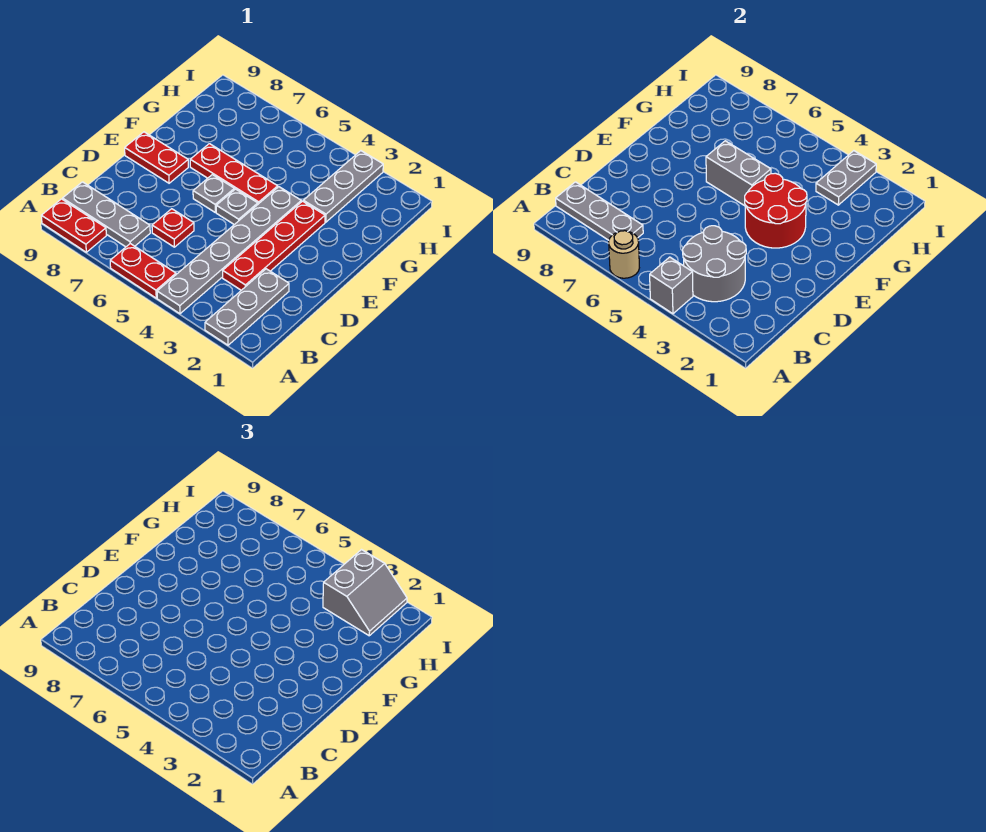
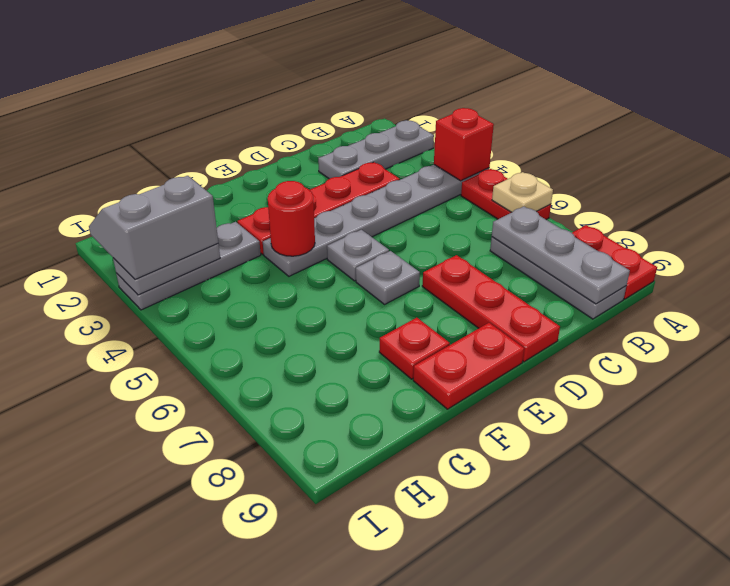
grey brick A4 level 2 -> red brick A4 level 2
tan round brick A6 level 2 -> tan plate A6 level 2
grey round brick B3:C4 level 2 -> none
red plate C6 level 1 -> red plate F8 level 1
red round brick E3:F4 level 2 -> red round brick F4 level 2
red plate E8:E9 level 1 -> red plate E9:F9 level 1
red plate F5:F7 level 1 -> red plate D7:D9 level 1
grey brick F5:F6 level 2 -> none

